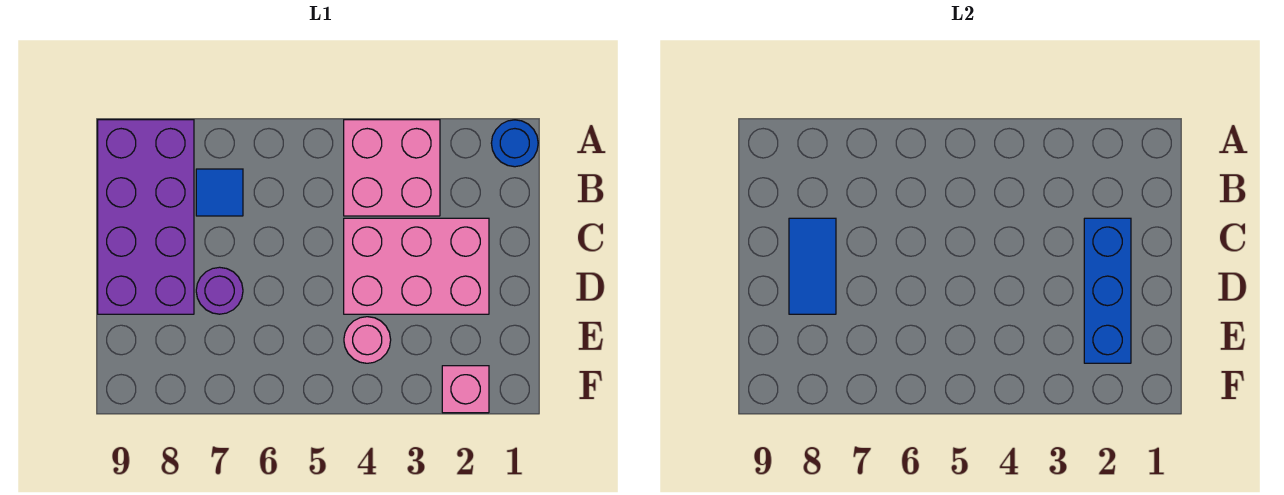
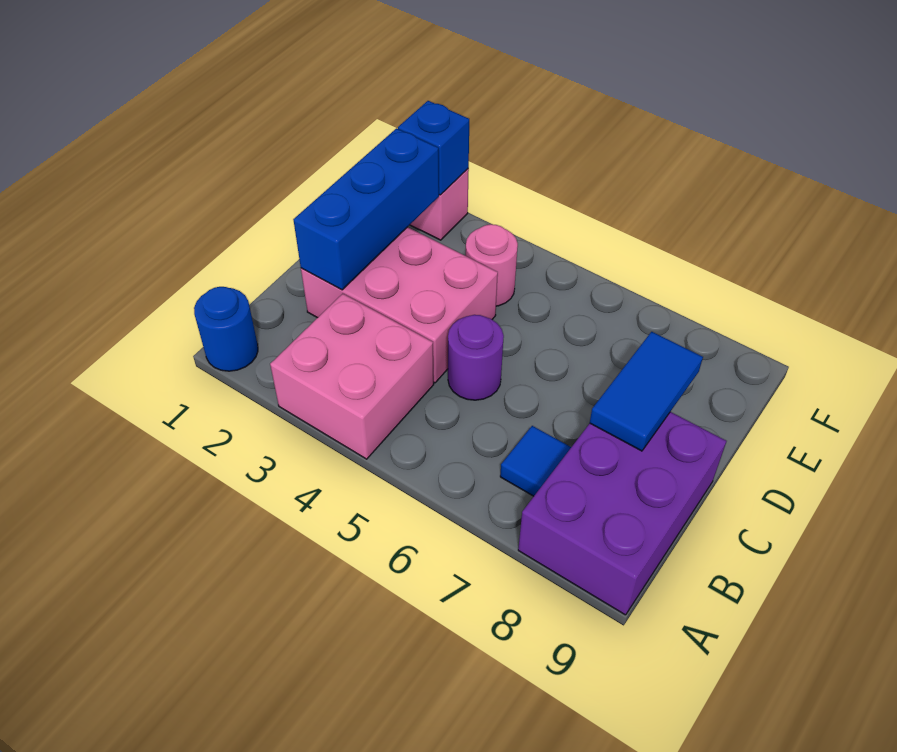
purple brick A8:D9 level 1 -> purple brick A8:C9 level 1
purple round brick D7 level 1 -> purple round brick C5 level 1
none -> blue brick F2 level 2

